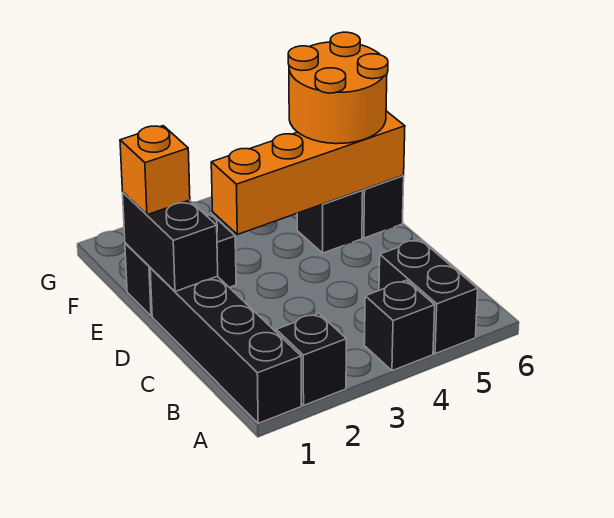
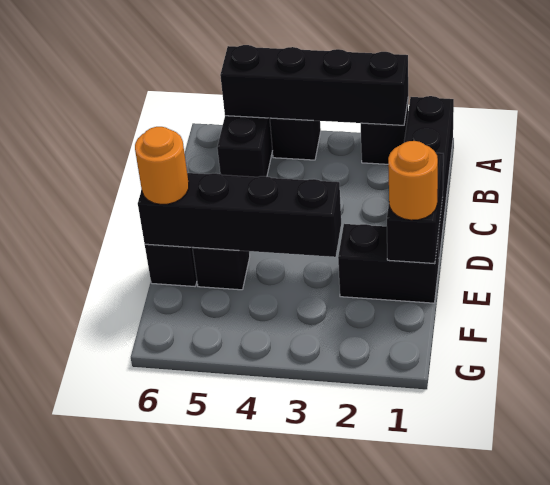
none -> black brick A2:A5 level 2
orange brick E1 level 3 -> orange round brick E1 level 3
orange brick E3:E6 level 2 -> black brick E3:E6 level 2
orange round brick E5:F6 level 3 -> orange round brick E6 level 3

